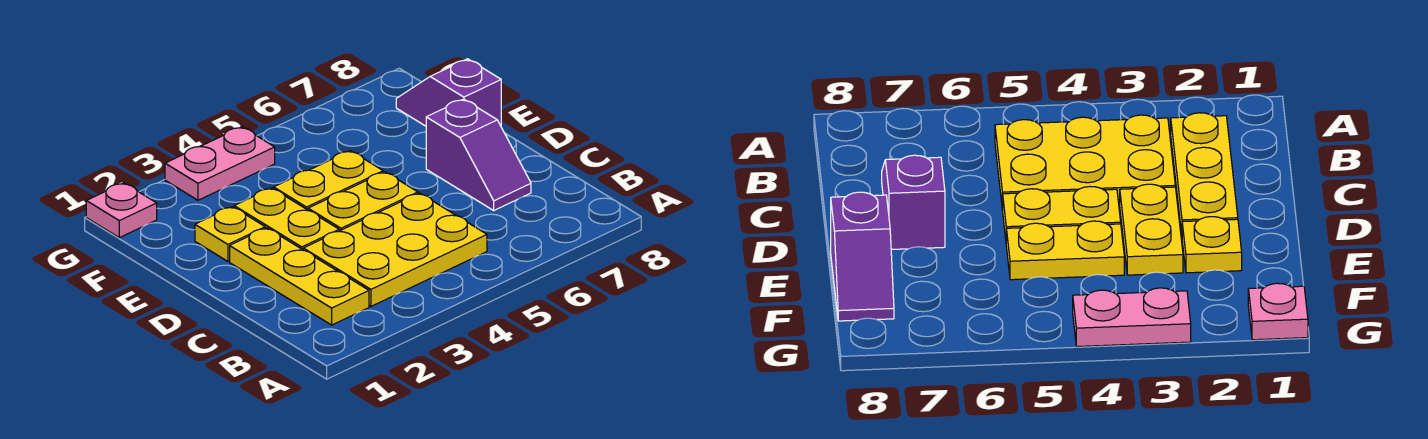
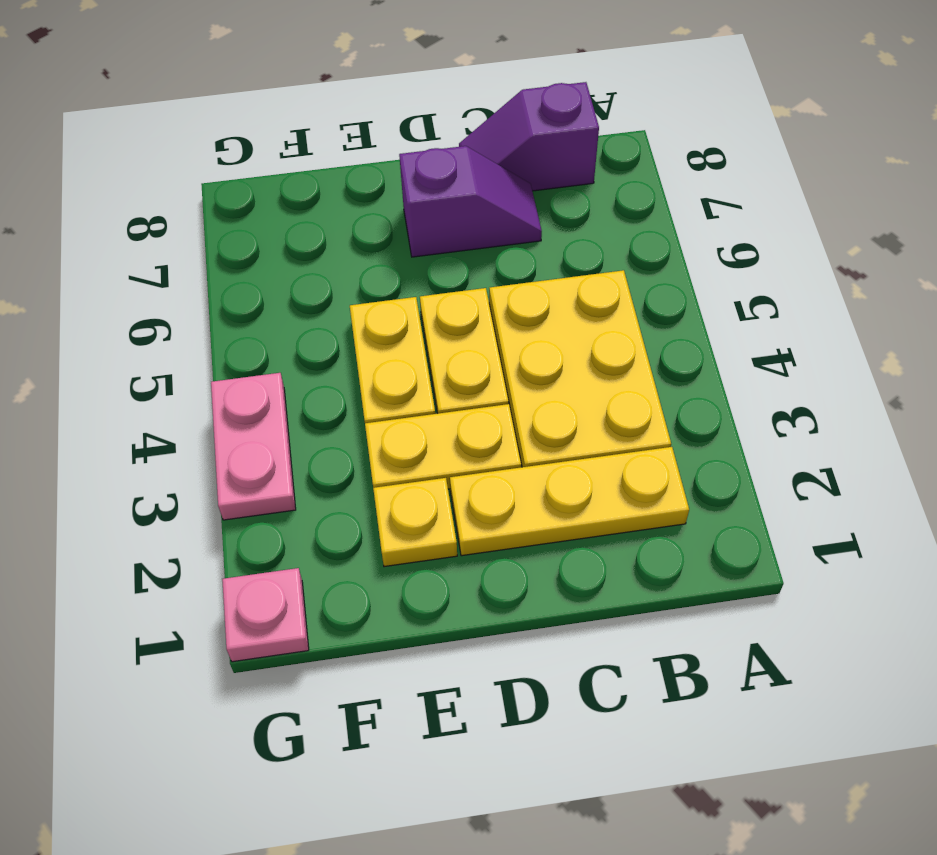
purple slope E8:F8 level 1 top E -> purple slope B8:C8 level 1 top B

